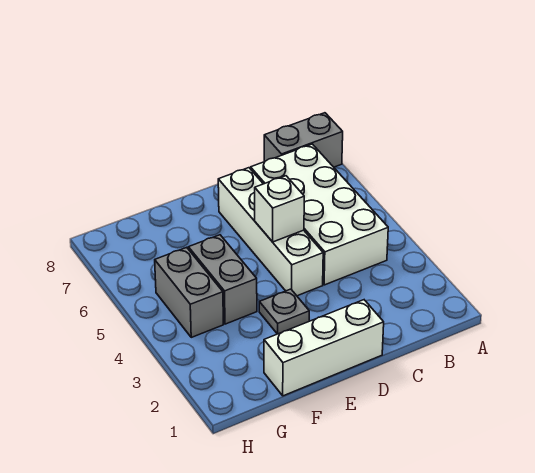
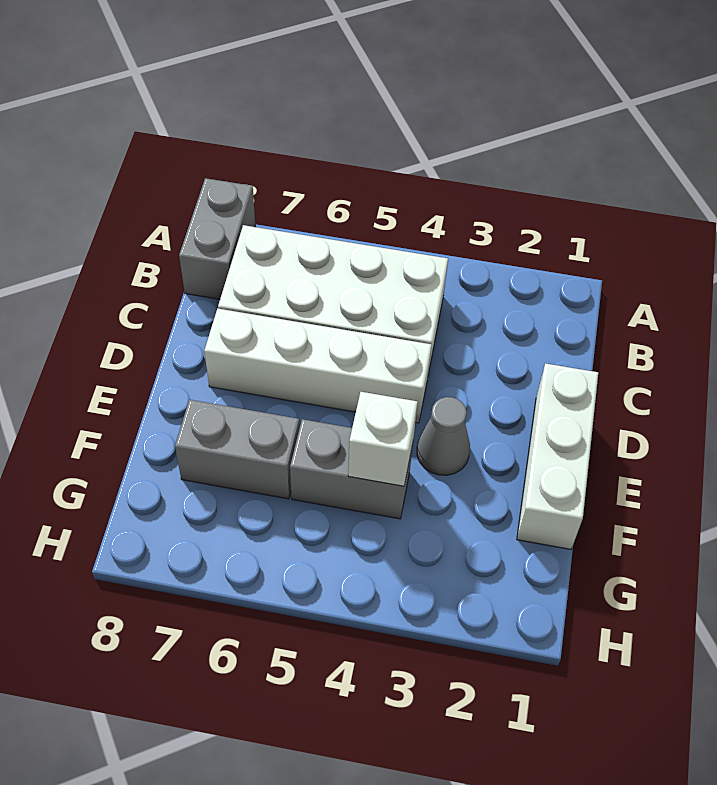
white brick D5 level 2 -> white brick F4 level 2
grey plate E3 level 1 -> grey cone E3 level 1
grey brick G4:G5 level 1 -> grey brick F6:F7 level 1

